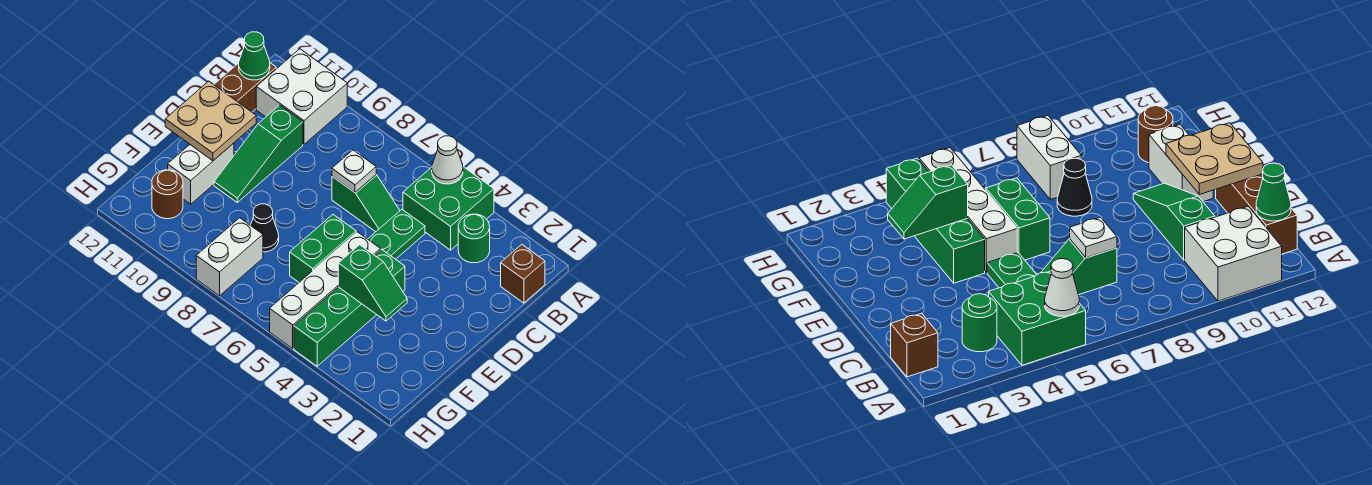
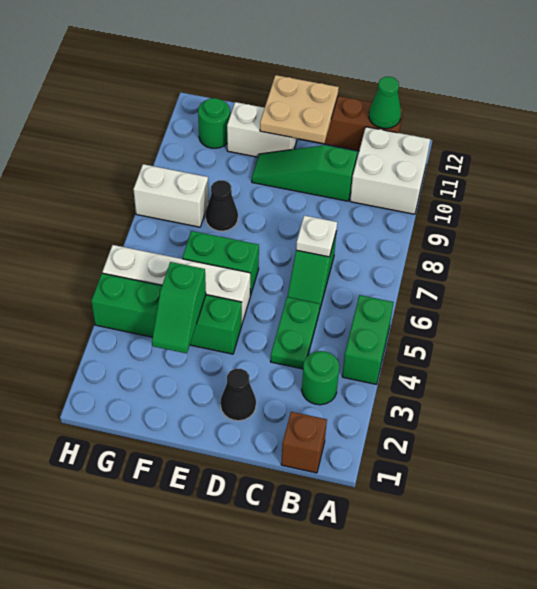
green brick A4:B5 level 1 -> green brick A4:A5 level 1
white cone A5 level 2 -> none
green plate C5:D5 level 1 -> green plate C4:C5 level 1
none -> black cone D2 level 1
brown round brick G11 level 1 -> green round brick G11 level 1

